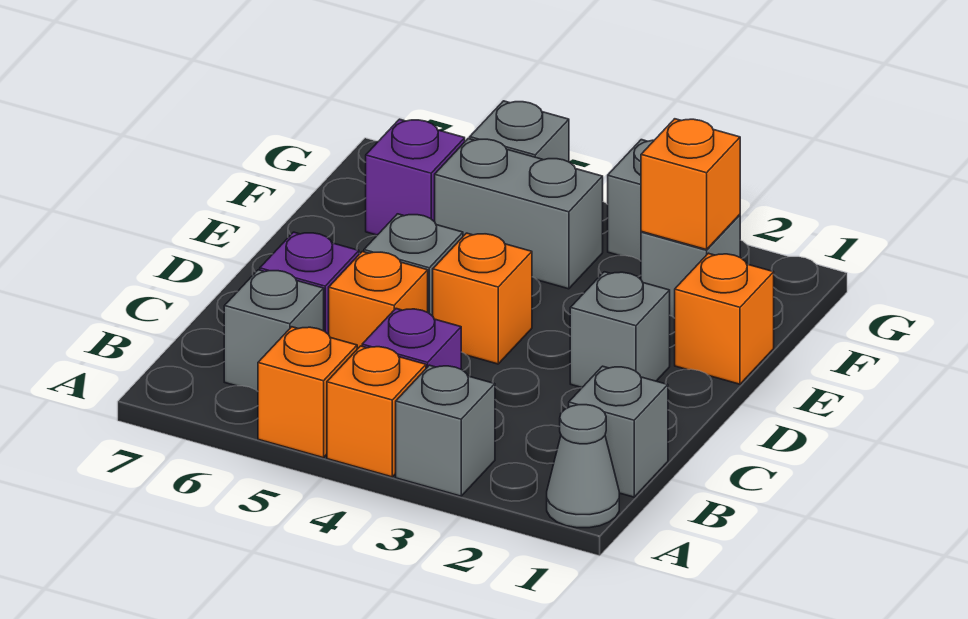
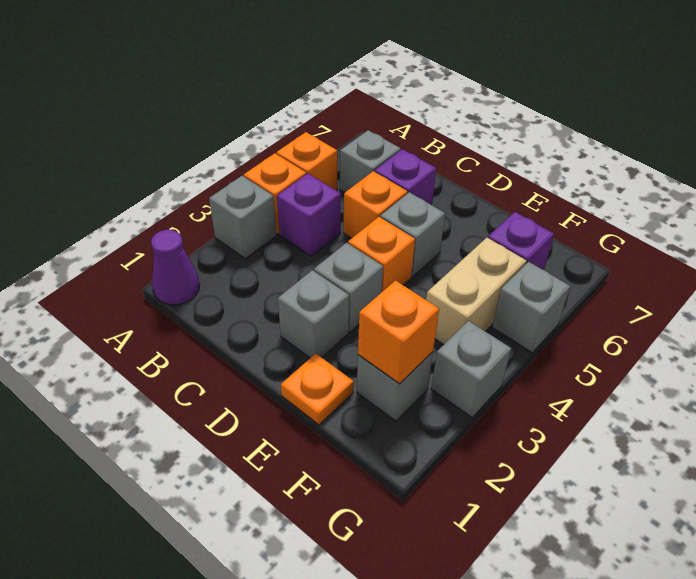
grey cone A1 level 1 -> purple cone A1 level 1
grey brick B1 level 1 -> grey brick D3 level 1
orange brick E1 level 1 -> orange plate E1 level 1
grey brick F4:F5 level 1 -> tan brick F4:F5 level 1

